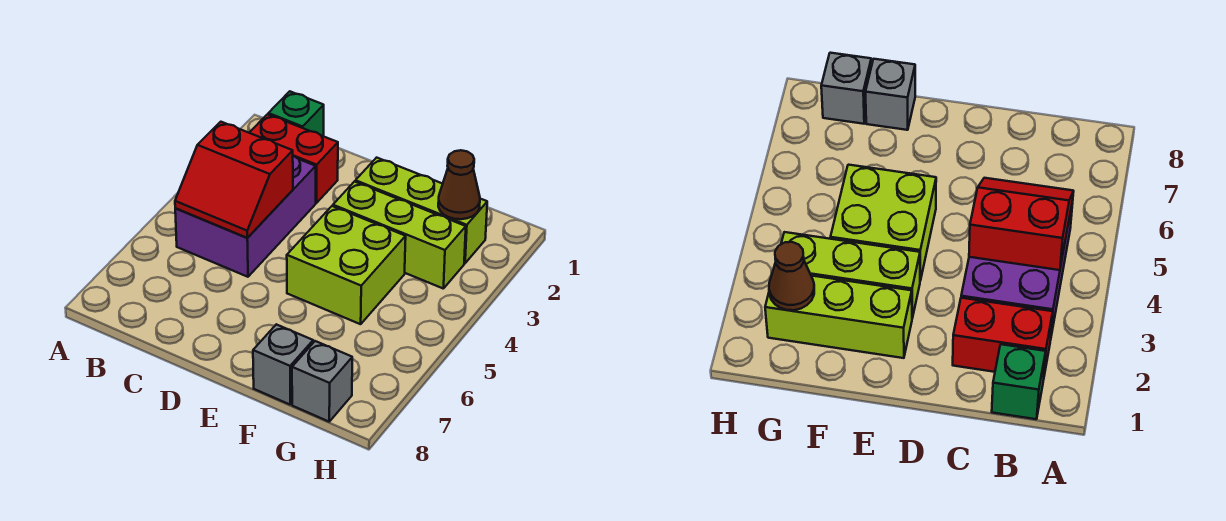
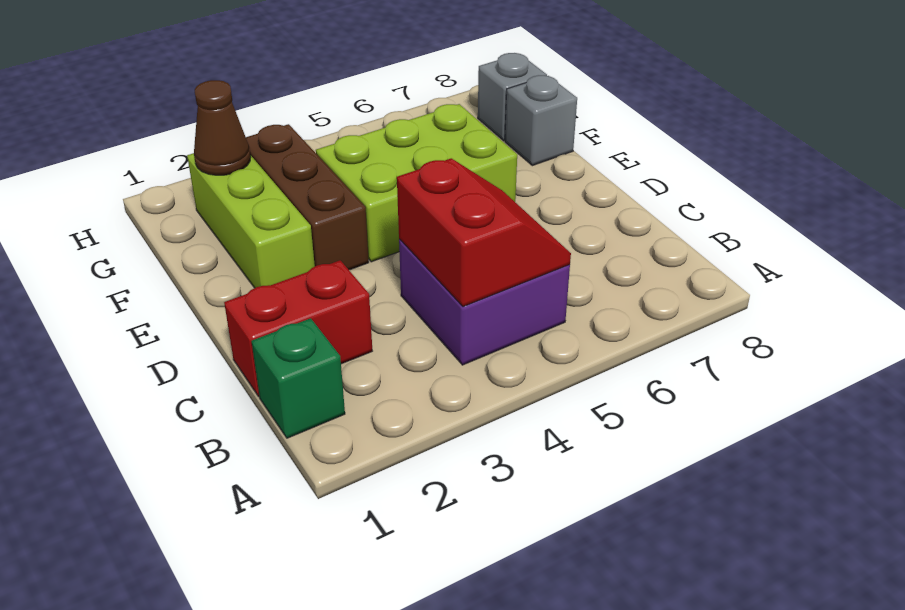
red brick B2:C2 level 1 -> red brick C1:C2 level 1
purple brick B3:C5 level 1 -> purple brick B4:C5 level 1
lime brick E3:G3 level 1 -> brown brick E3:G3 level 1
lime brick E4:F5 level 1 -> lime brick E4:F6 level 1

